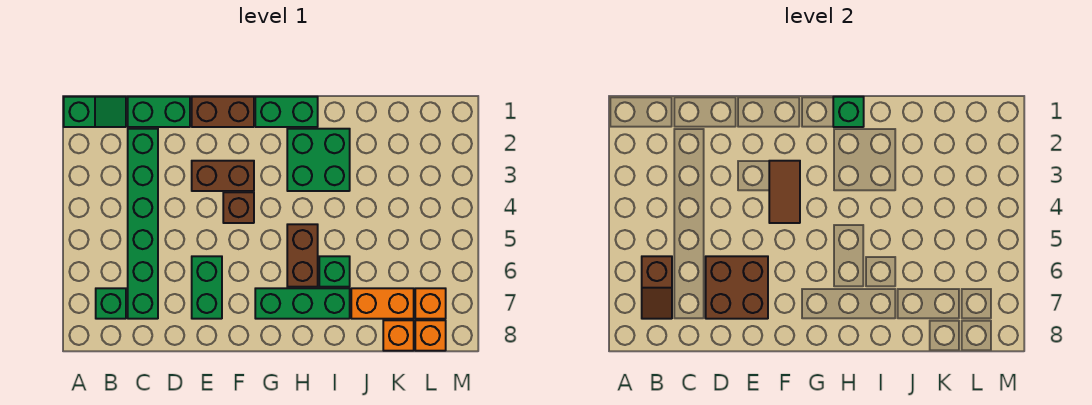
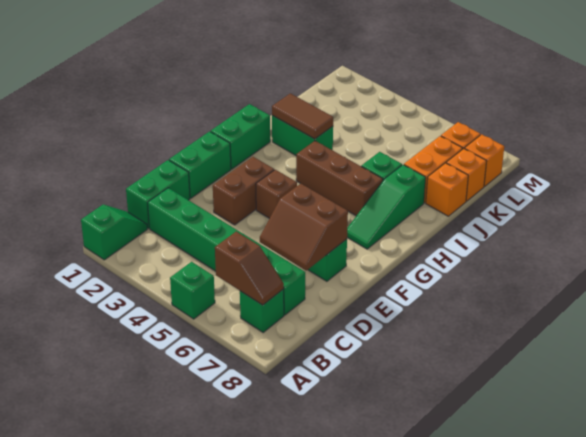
brown brick D6:E7 level 2 -> brown slope D6:E7 level 2 top E
brown brick E1:F1 level 1 -> green brick E1:F1 level 1
brown tile F3:F4 level 2 -> brown tile I2:I3 level 2
green brick G7:I7 level 1 -> green slope G7:I7 level 1 top I
green brick H1 level 2 -> green brick A5 level 1
green brick H2:I3 level 1 -> green brick I2:I3 level 1
brown brick H5:H6 level 1 -> brown brick H4:H6 level 1
none -> orange brick J8 level 1

